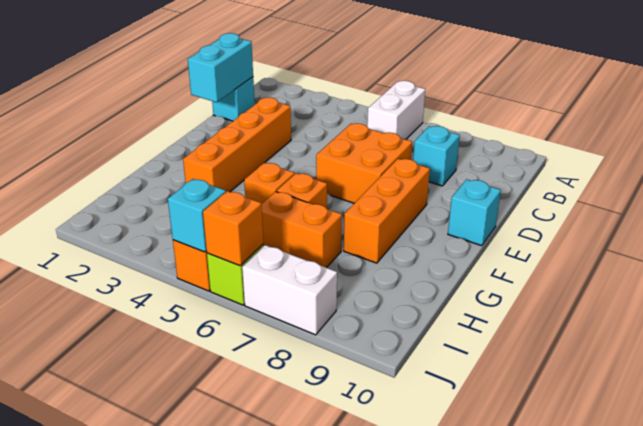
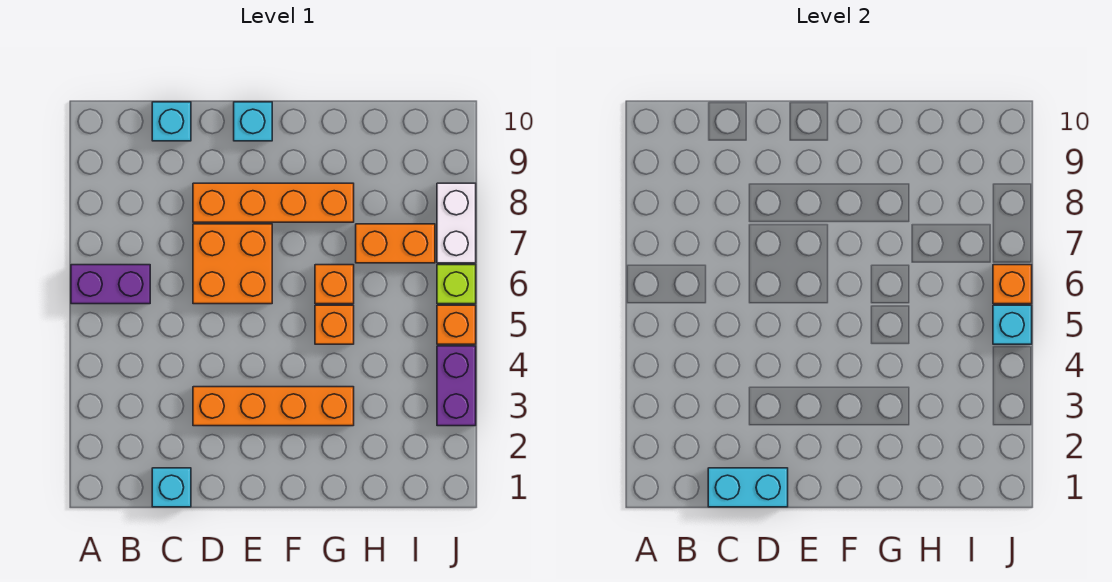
white brick A6:B6 level 1 -> purple brick A6:B6 level 1
cyan brick C8 level 1 -> cyan brick C10 level 1
orange brick E8:G8 level 1 -> orange brick D8:G8 level 1
orange brick H6:H7 level 1 -> orange brick H7:I7 level 1
none -> purple brick J3:J4 level 1

